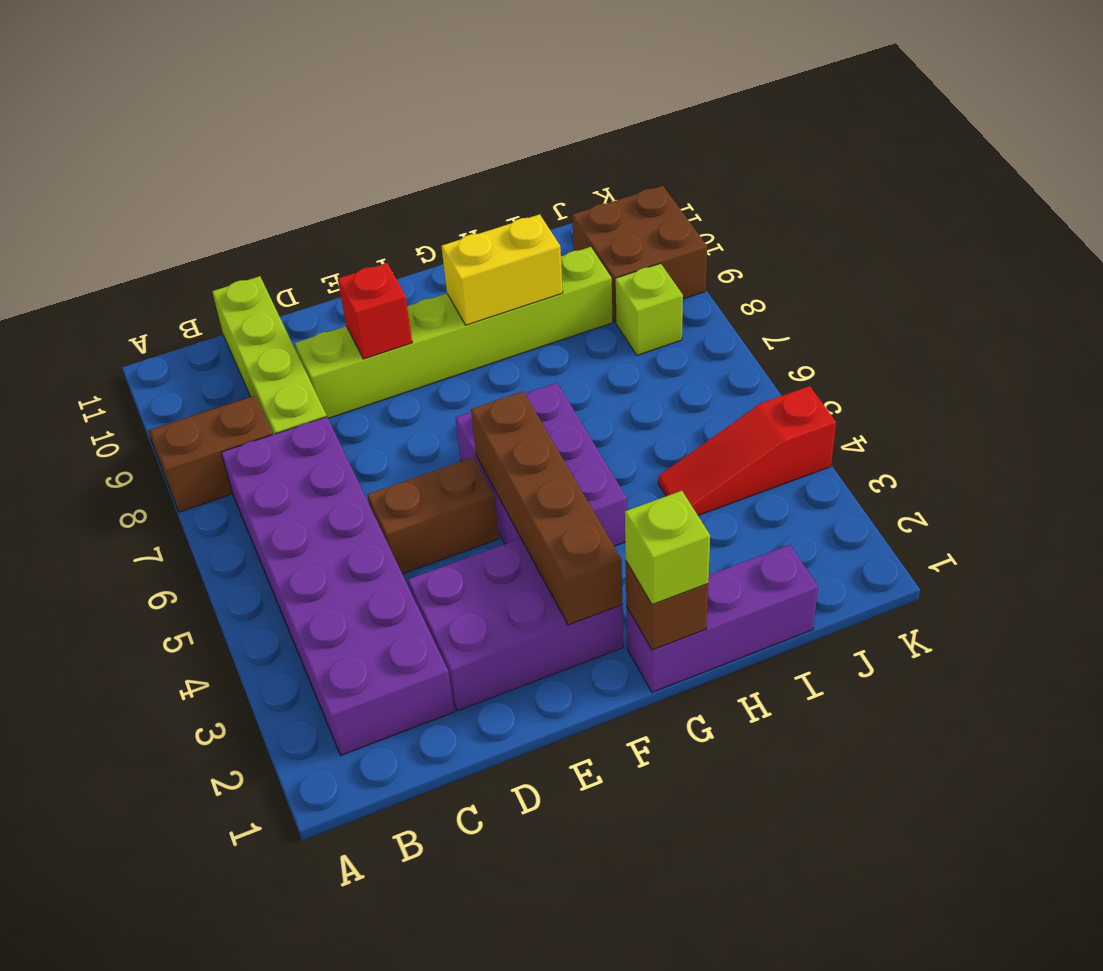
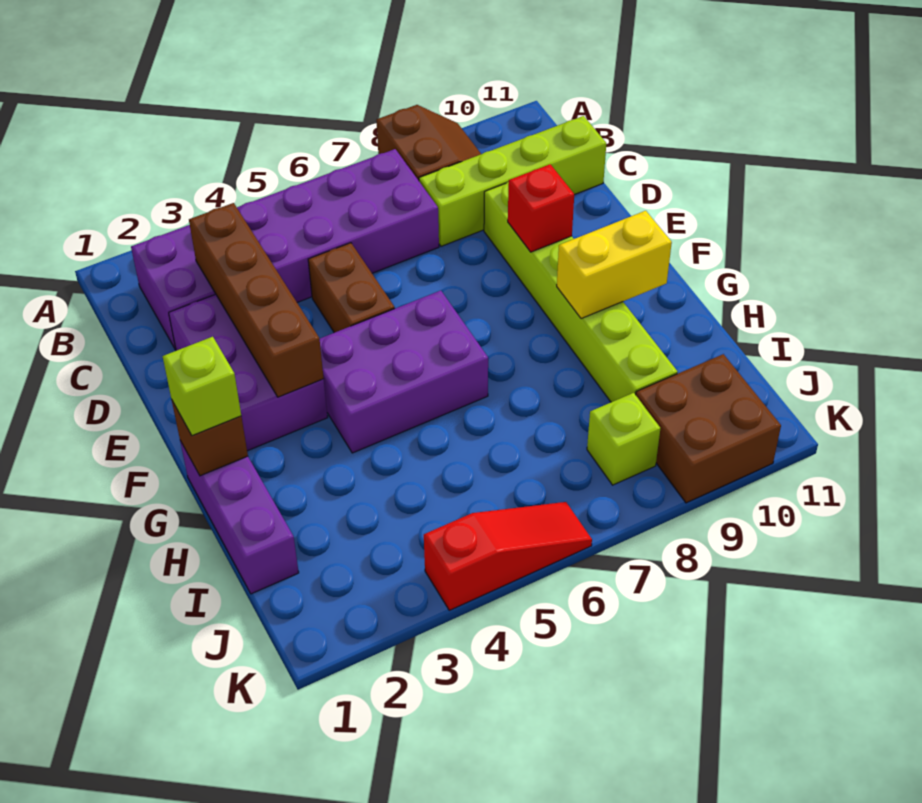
brown brick F2:F5 level 2 -> brown brick C3:F3 level 2
yellow brick G9:H9 level 2 -> yellow brick G9:G10 level 2
red slope I4:K4 level 1 top K -> red slope K4:K6 level 1 top 4

